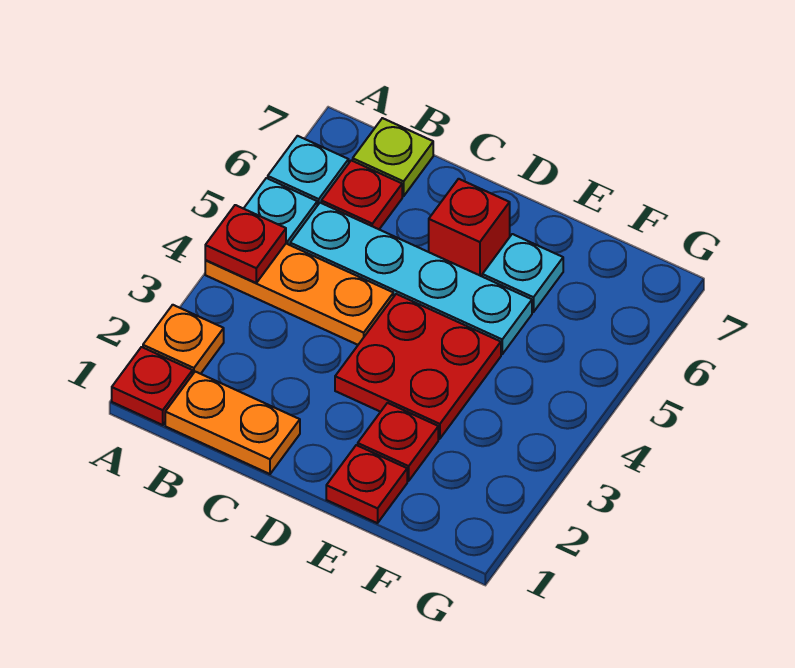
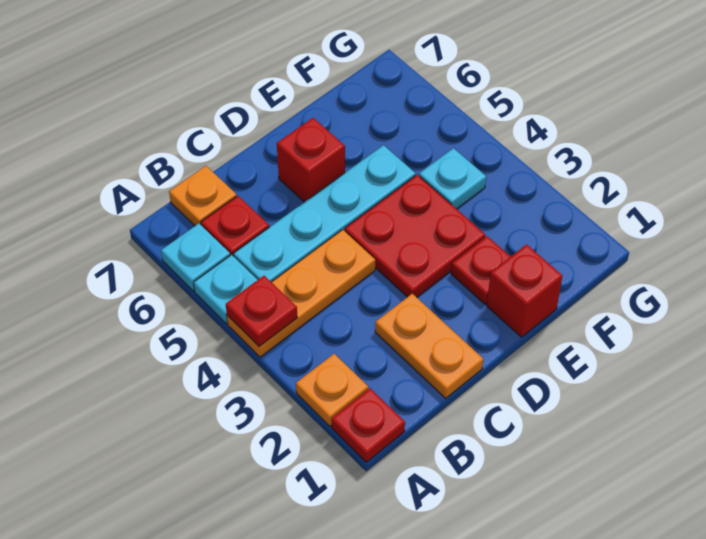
orange plate B1:C1 level 1 -> orange plate C1:C2 level 1
lime plate B7 level 1 -> orange plate B7 level 1
red plate E1 level 1 -> red brick E1 level 1
cyan plate E6 level 1 -> cyan plate F4 level 1

